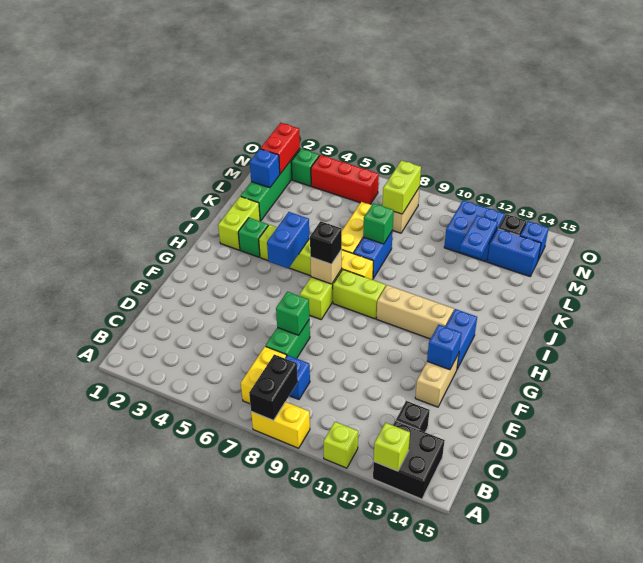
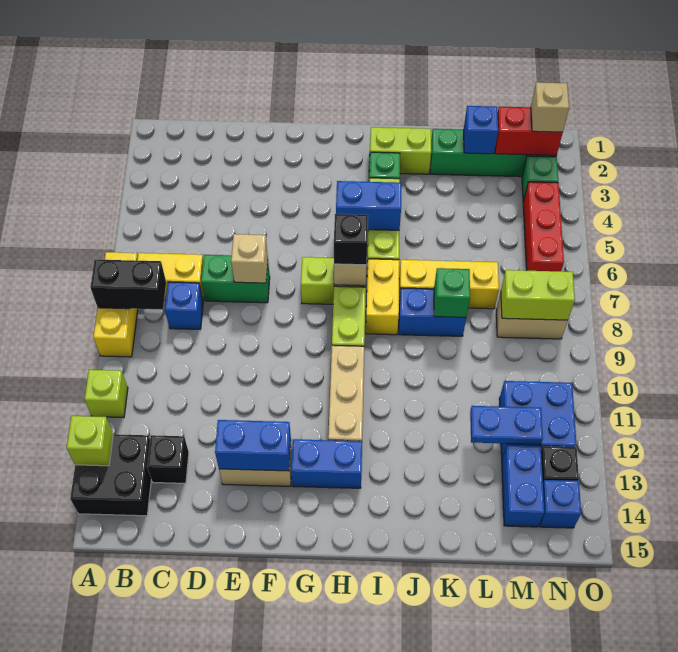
yellow brick A8:A9 level 1 -> yellow brick A7:A9 level 1
green brick E7 level 2 -> tan brick E7 level 2
blue brick F13 level 2 -> blue brick E13:F13 level 2
none -> tan brick N2 level 3

